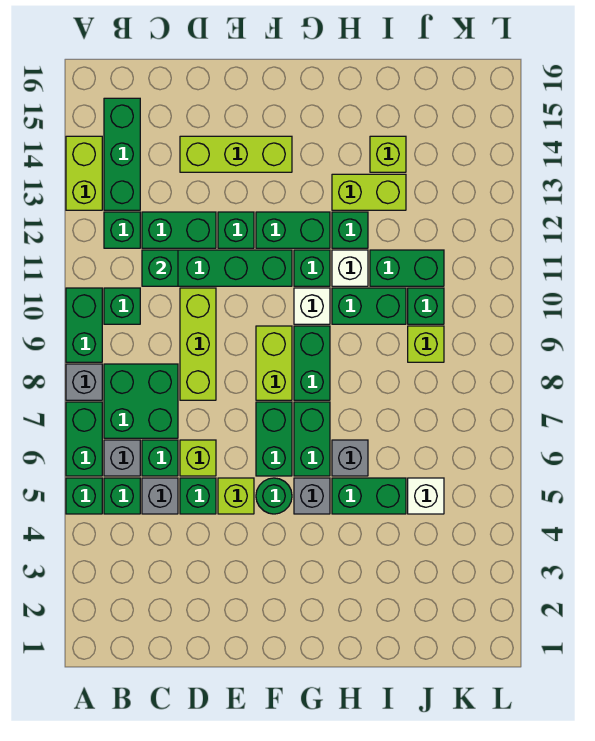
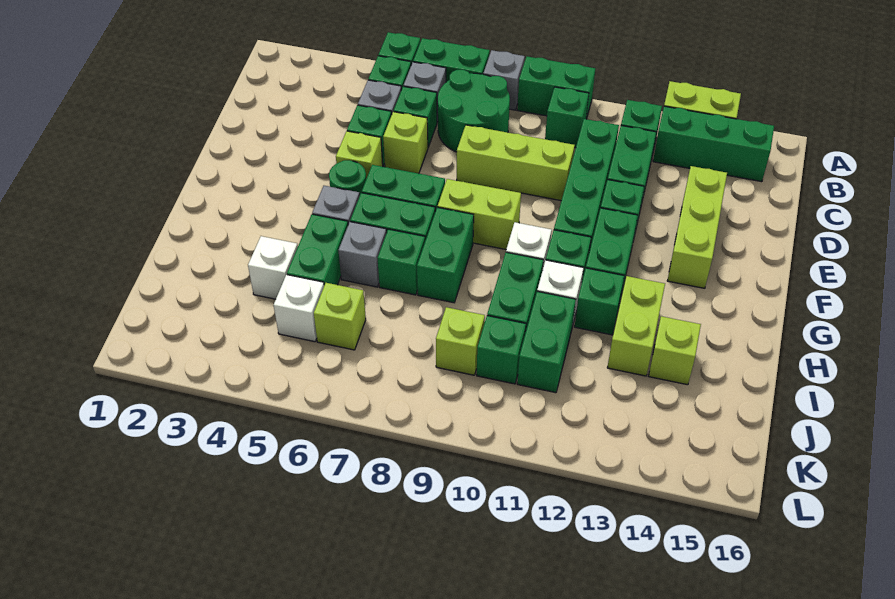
green brick B7:C8 level 1 -> green round brick B7:C8 level 1
green brick C11 level 2 -> green brick H7 level 1
green brick G8:G9 level 1 -> green brick G8:H8 level 1
none -> white brick I4 level 1
none -> lime brick J6 level 1

